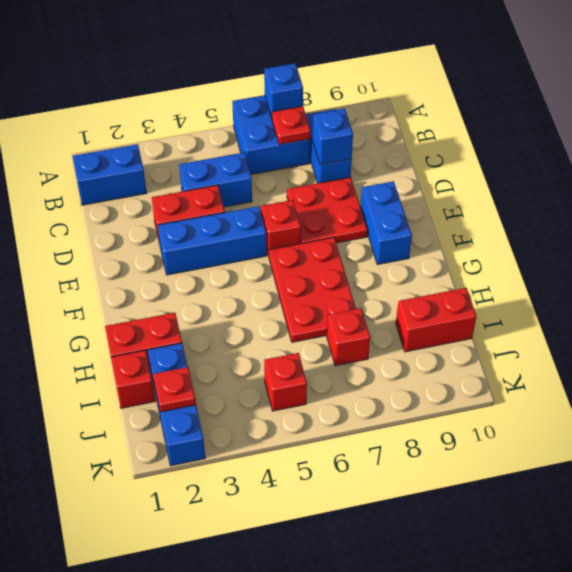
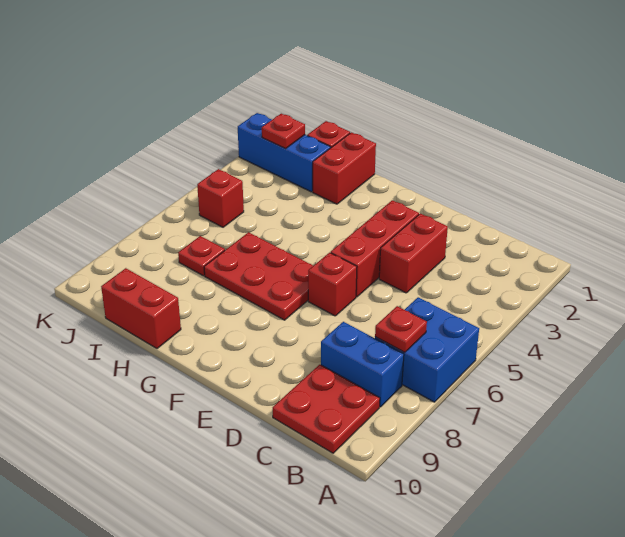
blue brick A7 level 2 -> none
blue brick B1:B2 level 1 -> none
blue brick C4:C5 level 1 -> none
blue brick C8 level 2 -> none
red plate D7:E8 level 1 -> red plate B9:C10 level 1
blue brick E3:E5 level 1 -> red brick E3:E5 level 1
blue brick E9:F9 level 1 -> none
red brick I7 level 1 -> red plate I7 level 1
red brick I9:I10 level 1 -> red brick H10:I10 level 1

